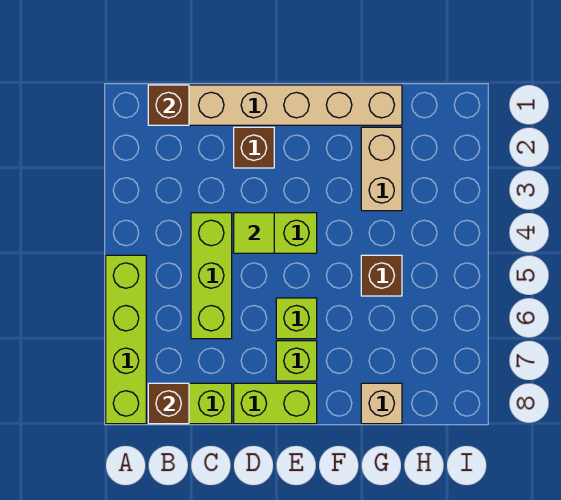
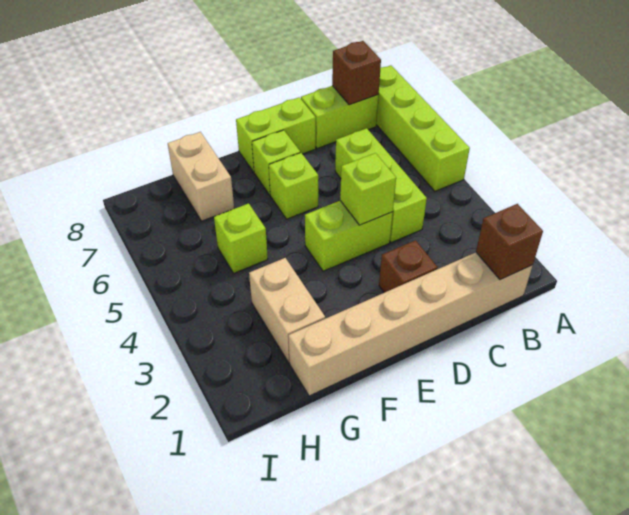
lime tile D4 level 2 -> lime brick D4 level 2
brown brick G5 level 1 -> lime brick G5 level 1
tan brick G8 level 1 -> tan brick G7:G8 level 1

